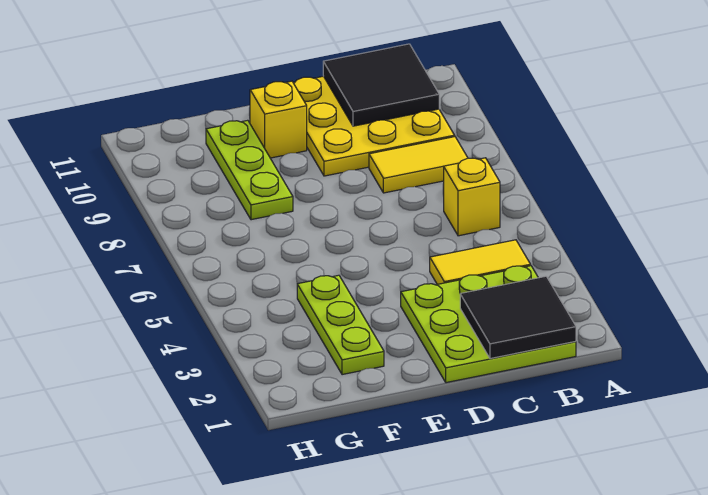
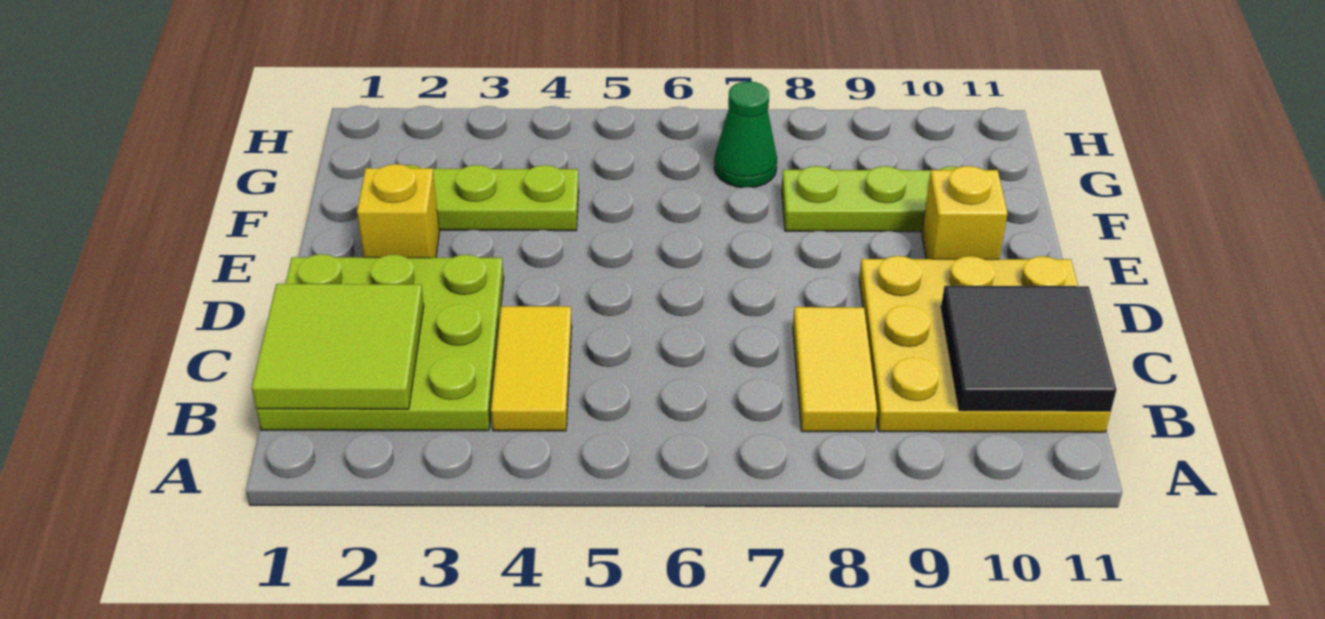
black tile B1:C2 level 2 -> lime tile B1:C2 level 2
yellow brick B6 level 1 -> yellow brick E2 level 1
none -> green cone G7 level 1

